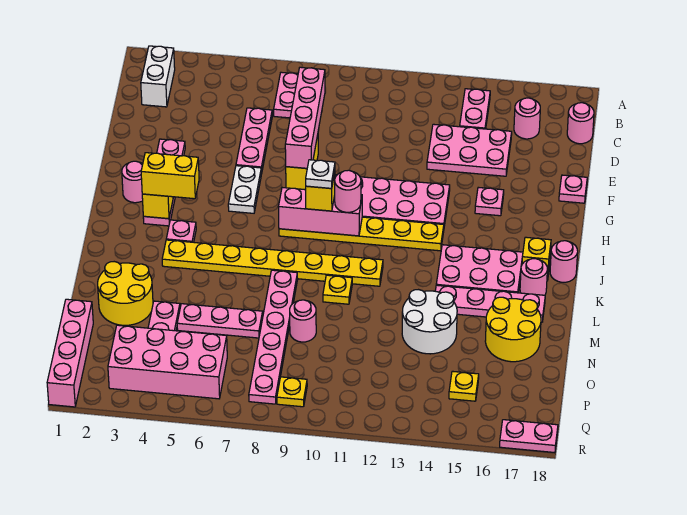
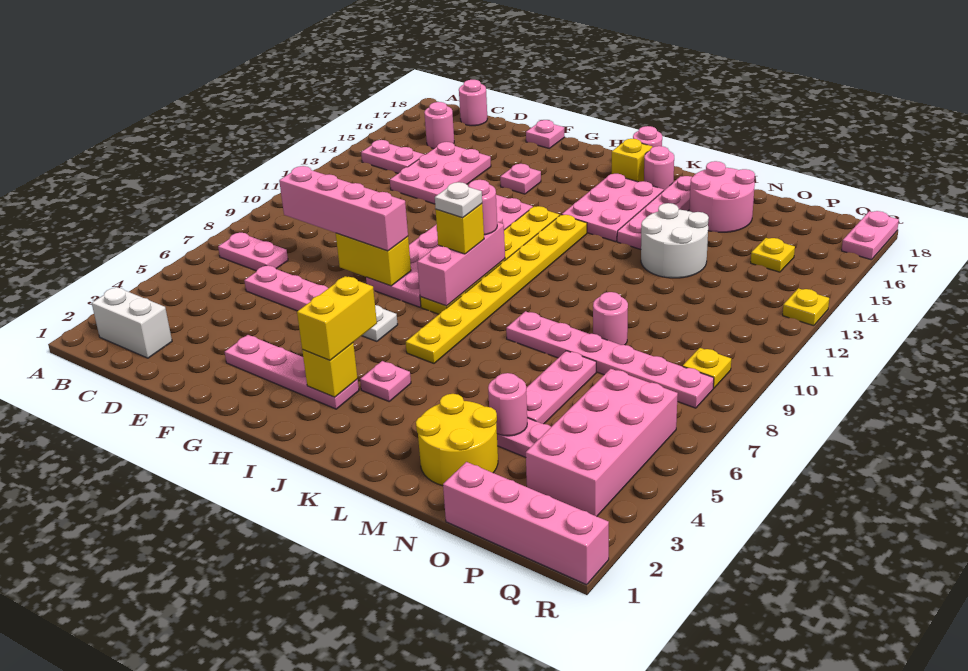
pink round brick H2 level 1 -> pink round brick N4 level 2
yellow plate K4:K11 level 1 -> yellow plate J6:J13 level 1
yellow plate L10 level 1 -> yellow plate R13 level 1
yellow round brick M16:N17 level 1 -> pink round brick M16:N17 level 1

